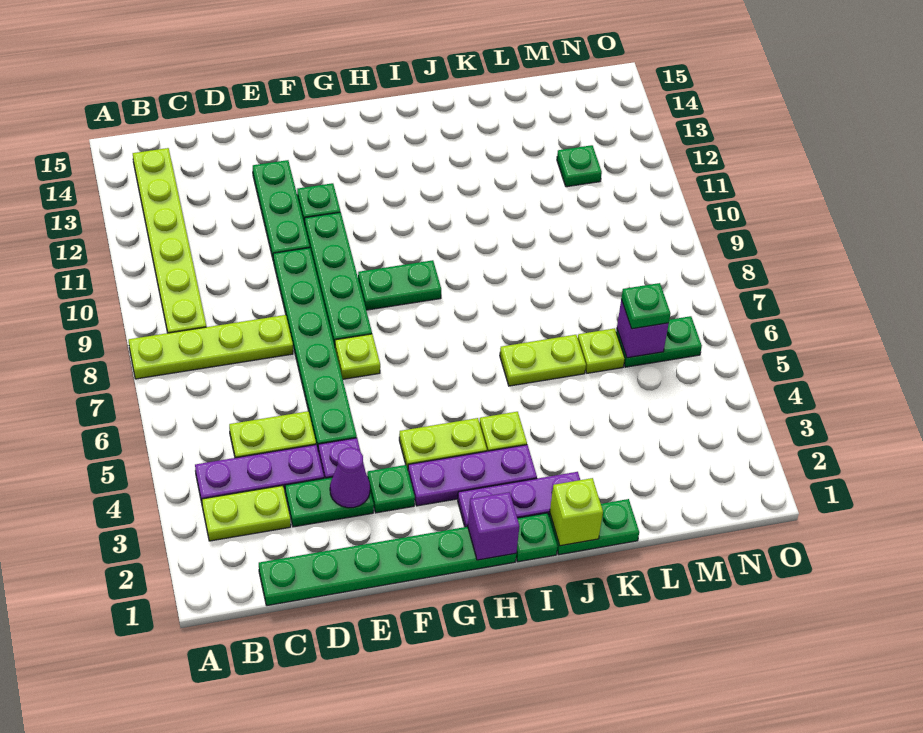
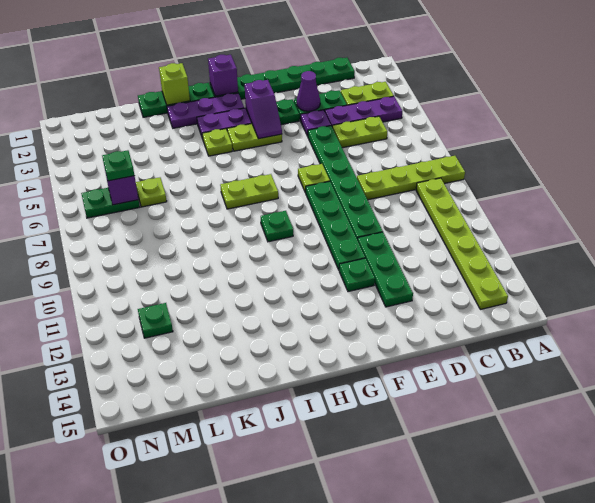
none -> purple slope G3:G4 level 2 top 3
green plate G9:H9 level 1 -> green plate H9 level 1
lime plate J6:K6 level 1 -> lime plate H7:I7 level 1

